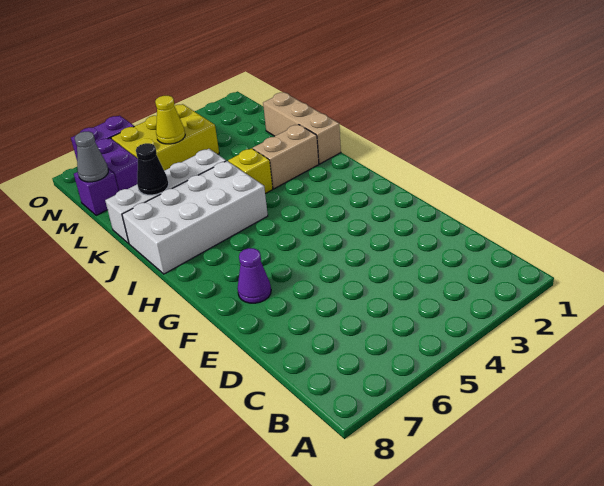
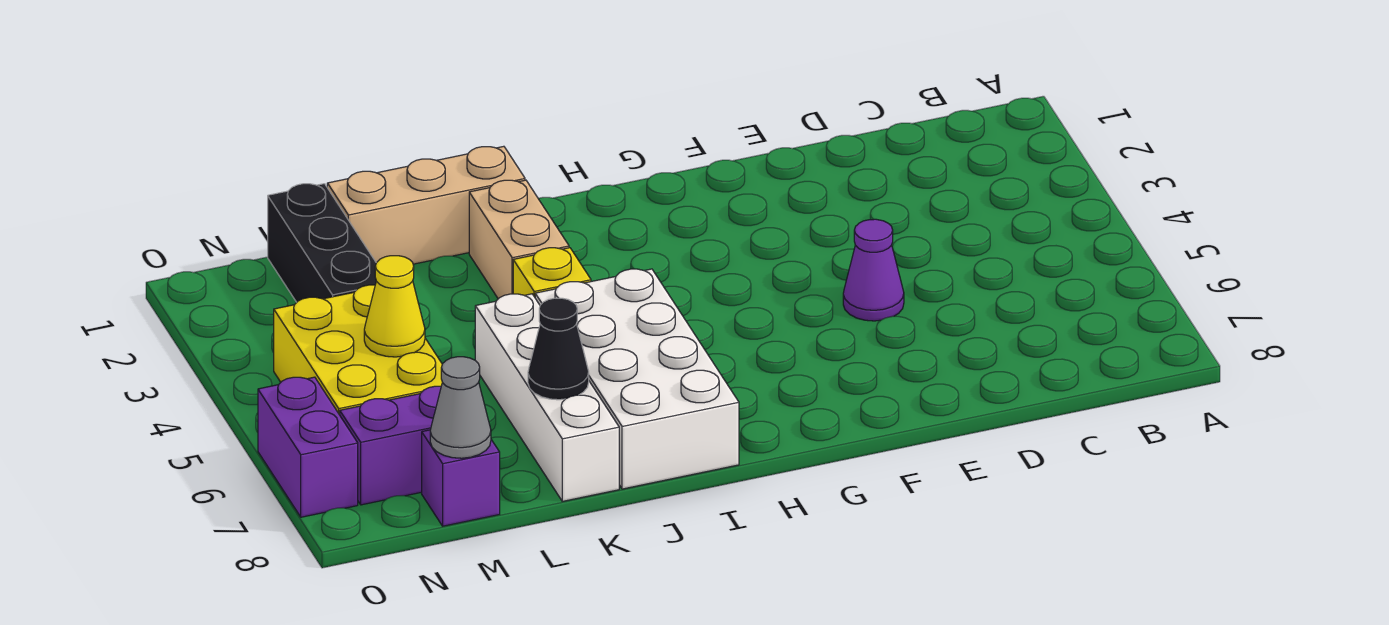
purple cone F7 level 1 -> purple cone E5 level 1
none -> black brick M1:M3 level 1

